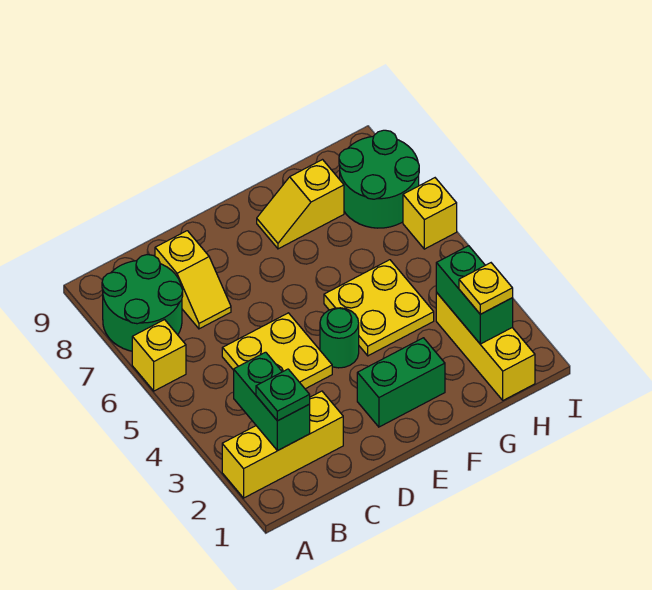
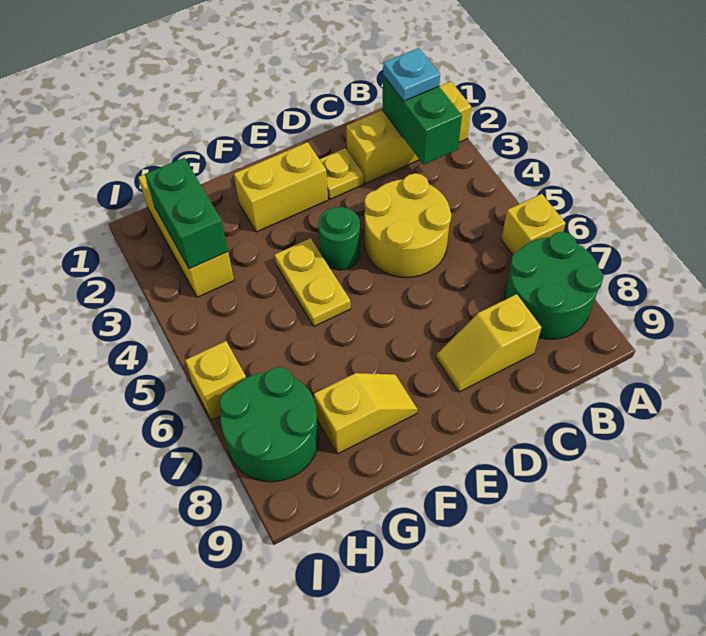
green plate B2 level 3 -> cyan plate B2 level 3
yellow plate C4:D5 level 1 -> yellow round brick C4:D5 level 1
yellow slope C7:C8 level 1 top 8 -> yellow slope C8:D8 level 1 top C
green brick E2:F2 level 1 -> yellow brick E2:F2 level 1
yellow plate F4:G5 level 1 -> yellow plate F4:F5 level 1
yellow plate H2 level 3 -> yellow plate D2 level 1

